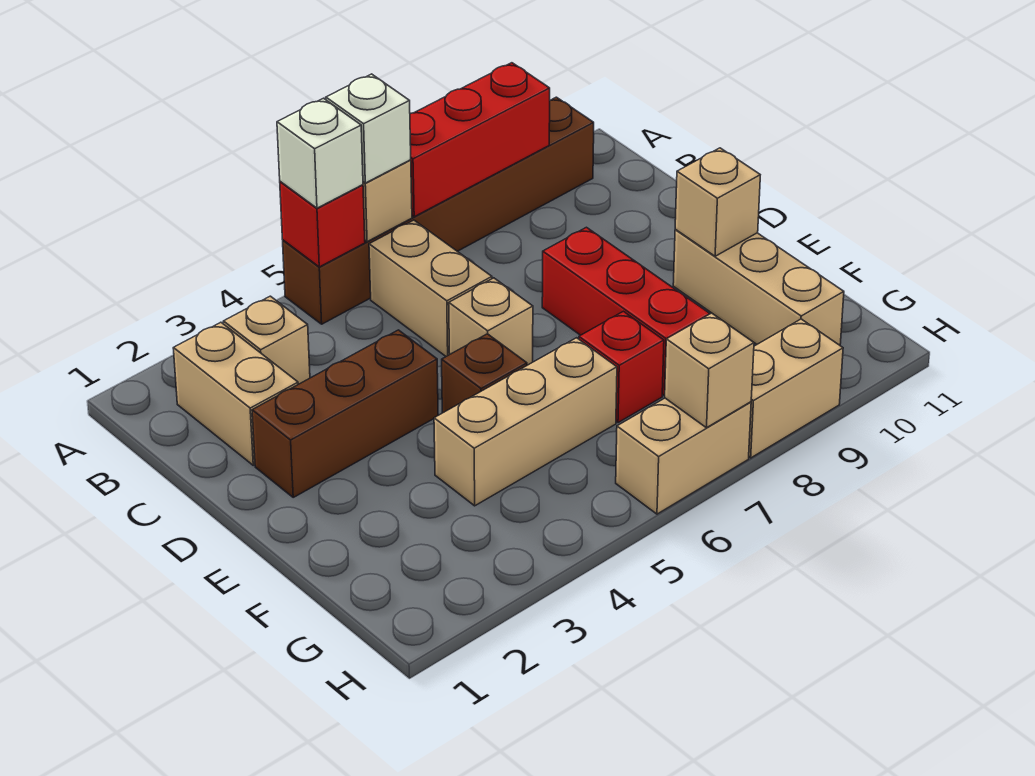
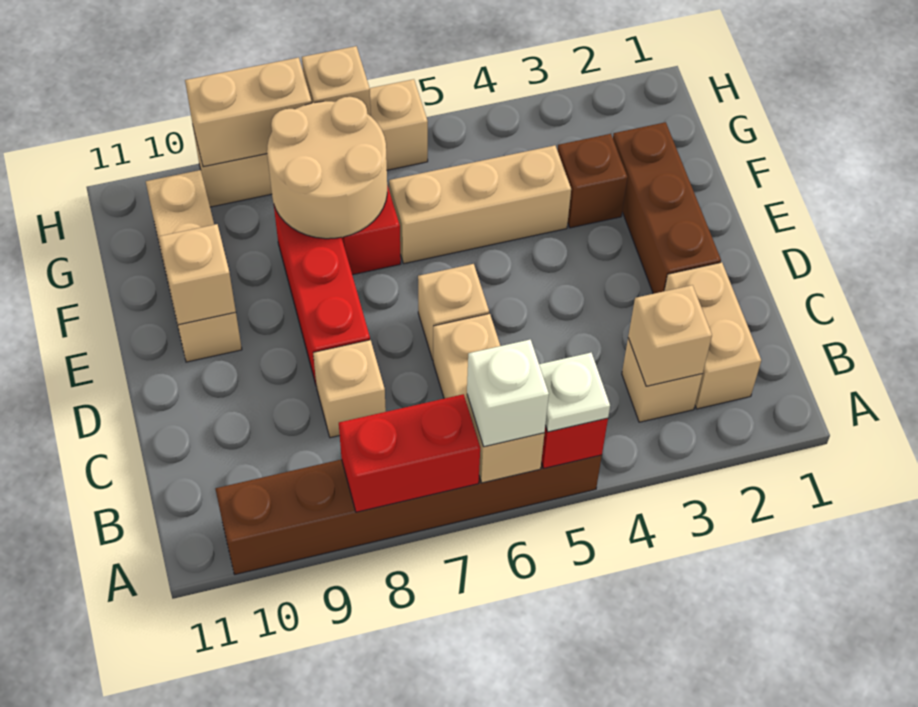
white brick A5 level 3 -> white plate A5 level 3
red brick A7:A9 level 2 -> red brick A7:A8 level 2
none -> tan brick B3 level 2
none -> tan brick C8 level 1
brown brick D2:D4 level 1 -> brown brick D2:F2 level 1
brown brick E5 level 1 -> brown brick F3 level 1
none -> tan round brick F7:G8 level 2
none -> tan brick H8:H9 level 2

